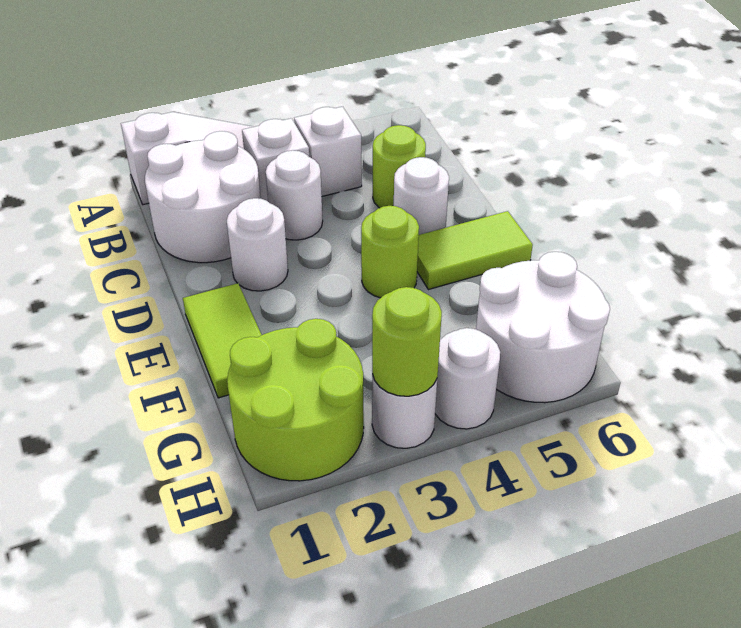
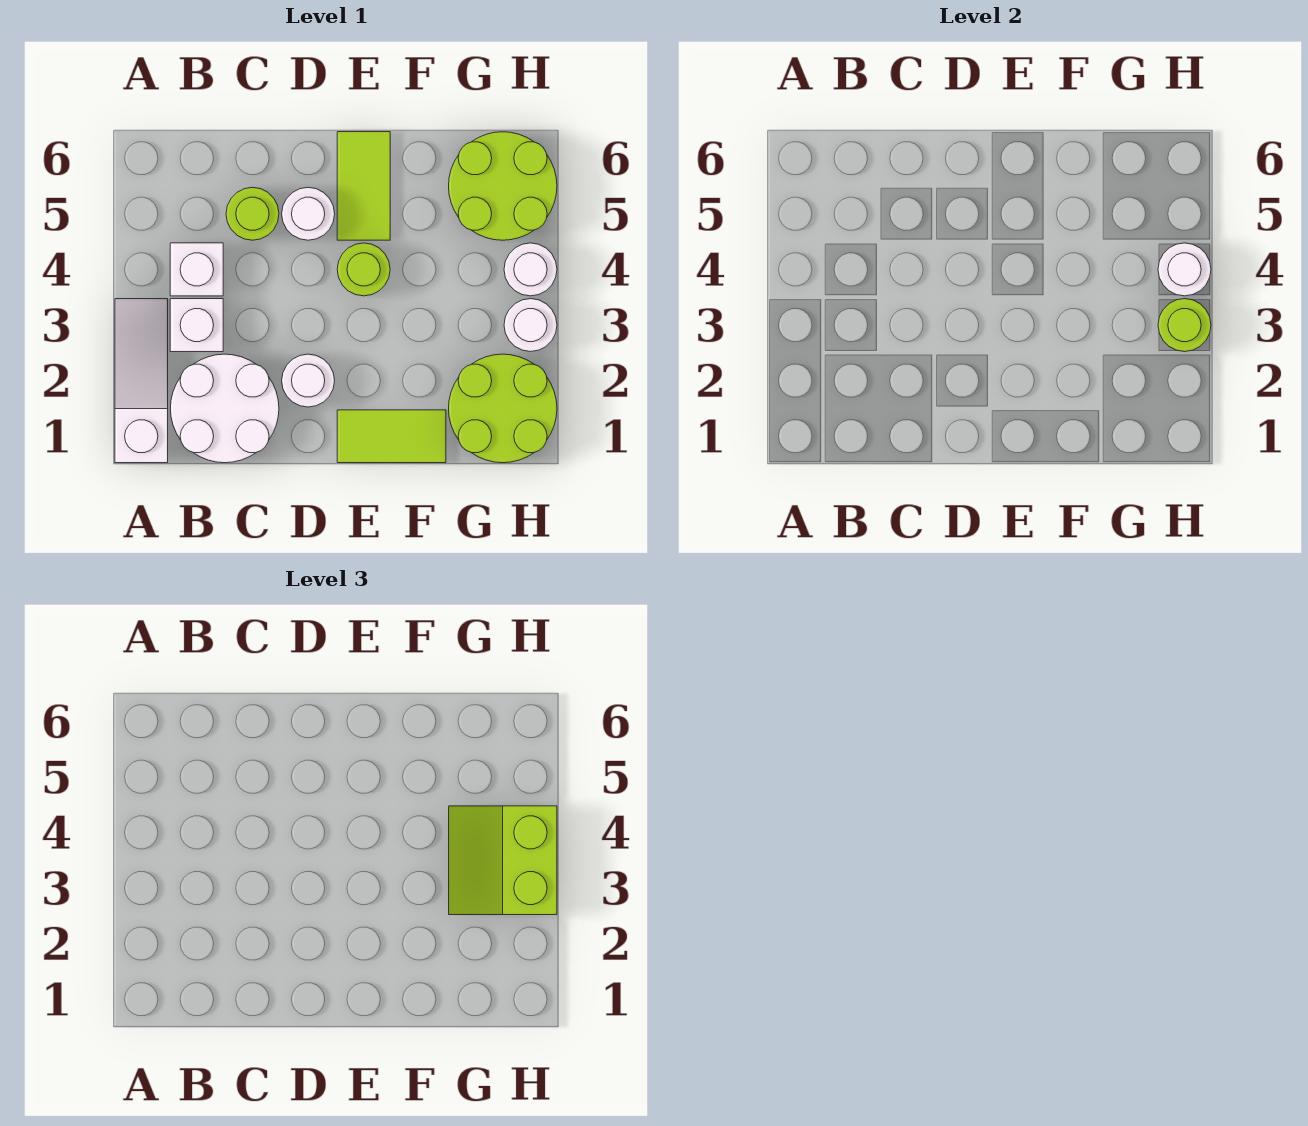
white round brick C3 level 1 -> white round brick H4 level 2
none -> lime slope G3:H4 level 3 top H
white round brick G5:H6 level 1 -> lime round brick G5:H6 level 1

